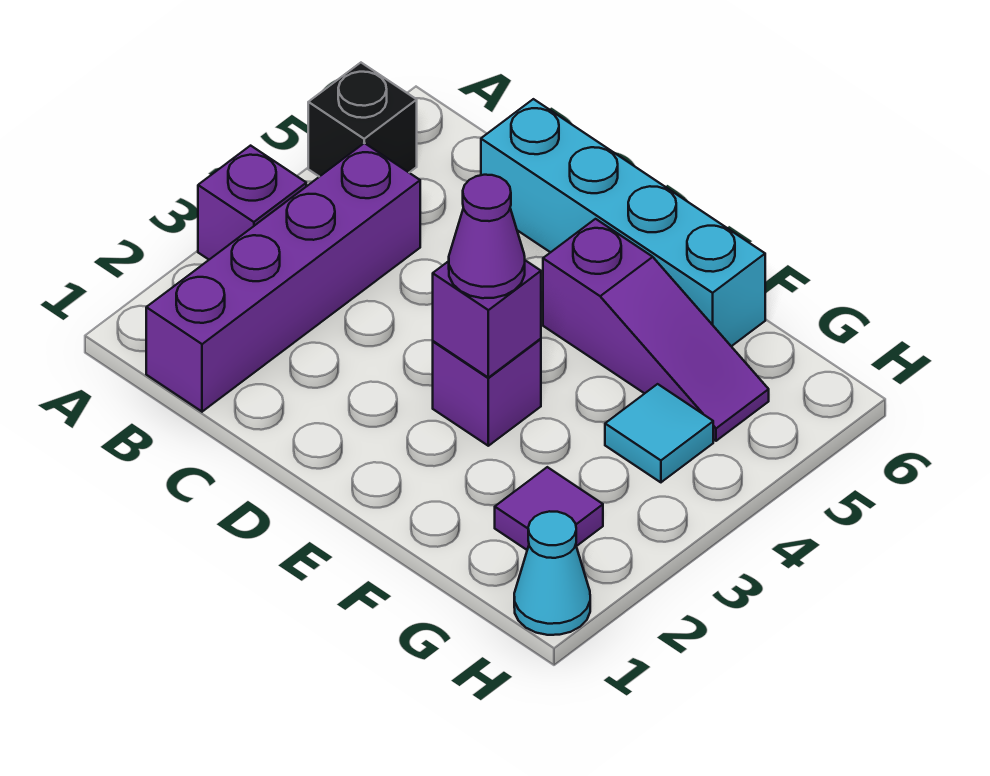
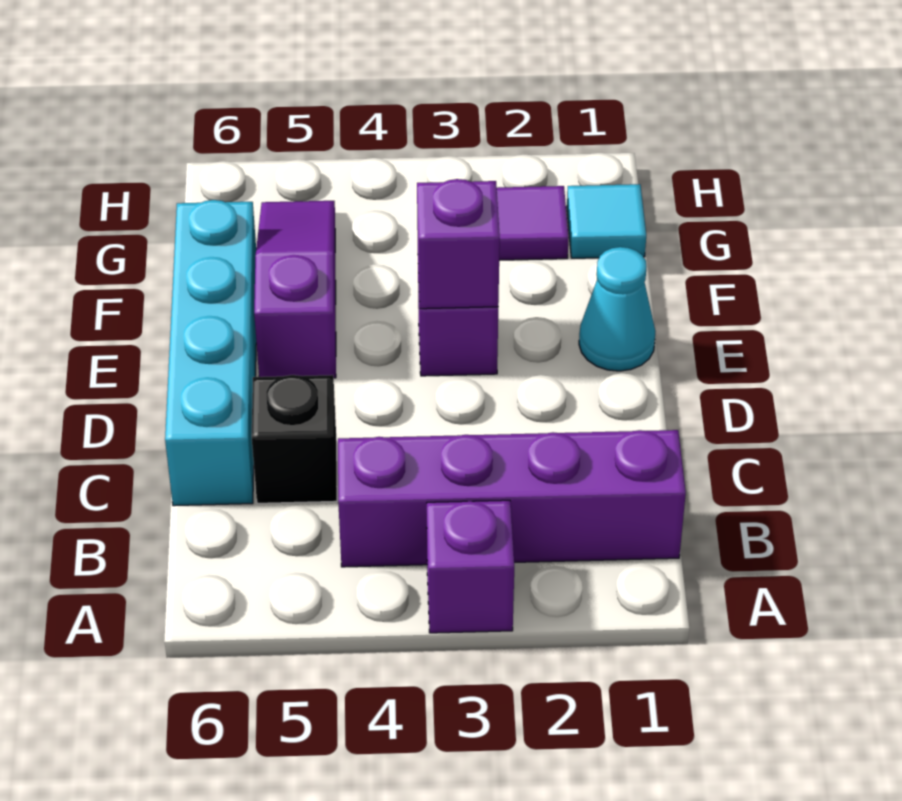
black brick A5 level 1 -> black brick C5 level 1
purple cone E3 level 3 -> none
cyan tile G4 level 1 -> cyan tile G1 level 1
cyan cone H1 level 1 -> cyan cone E1 level 1

